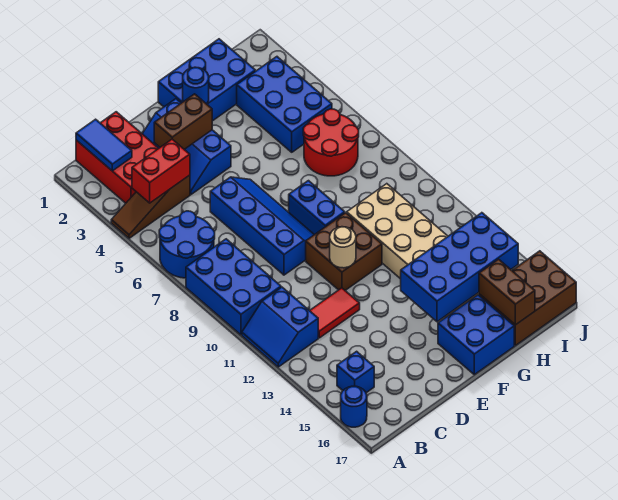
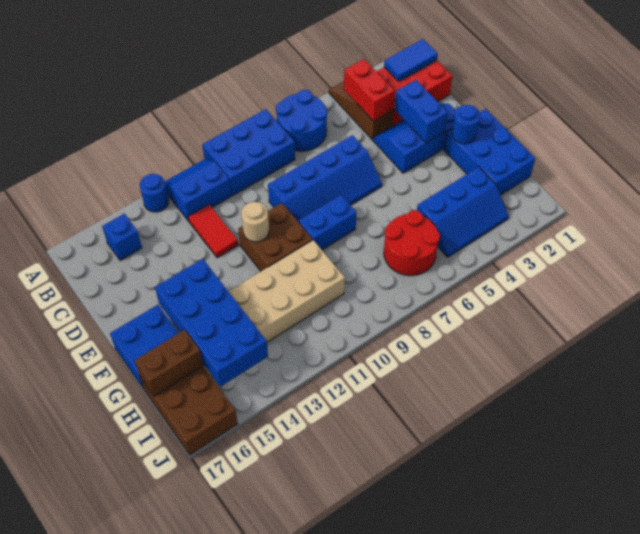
blue round brick A16 level 1 -> blue round brick A13 level 1
brown brick D3:E3 level 2 -> blue brick D3:E3 level 2
blue brick H3:I5 level 1 -> blue slope H3:I5 level 1 top H

